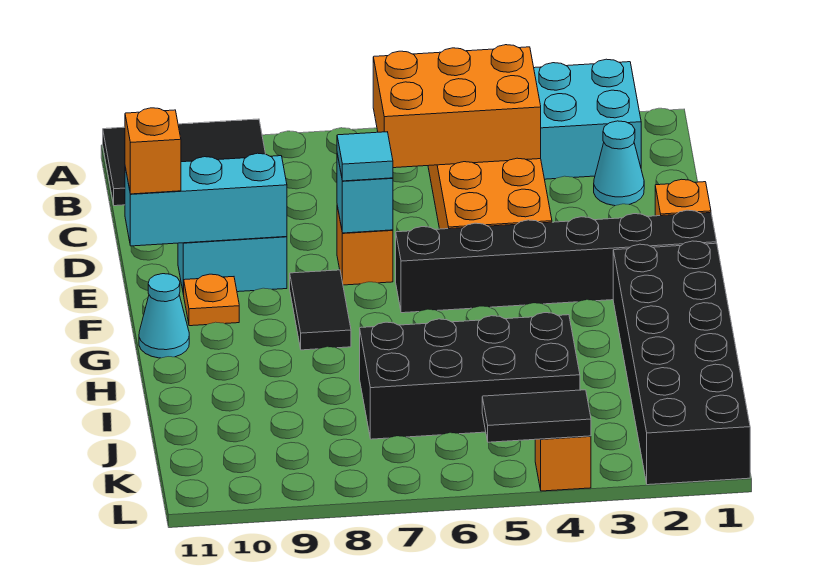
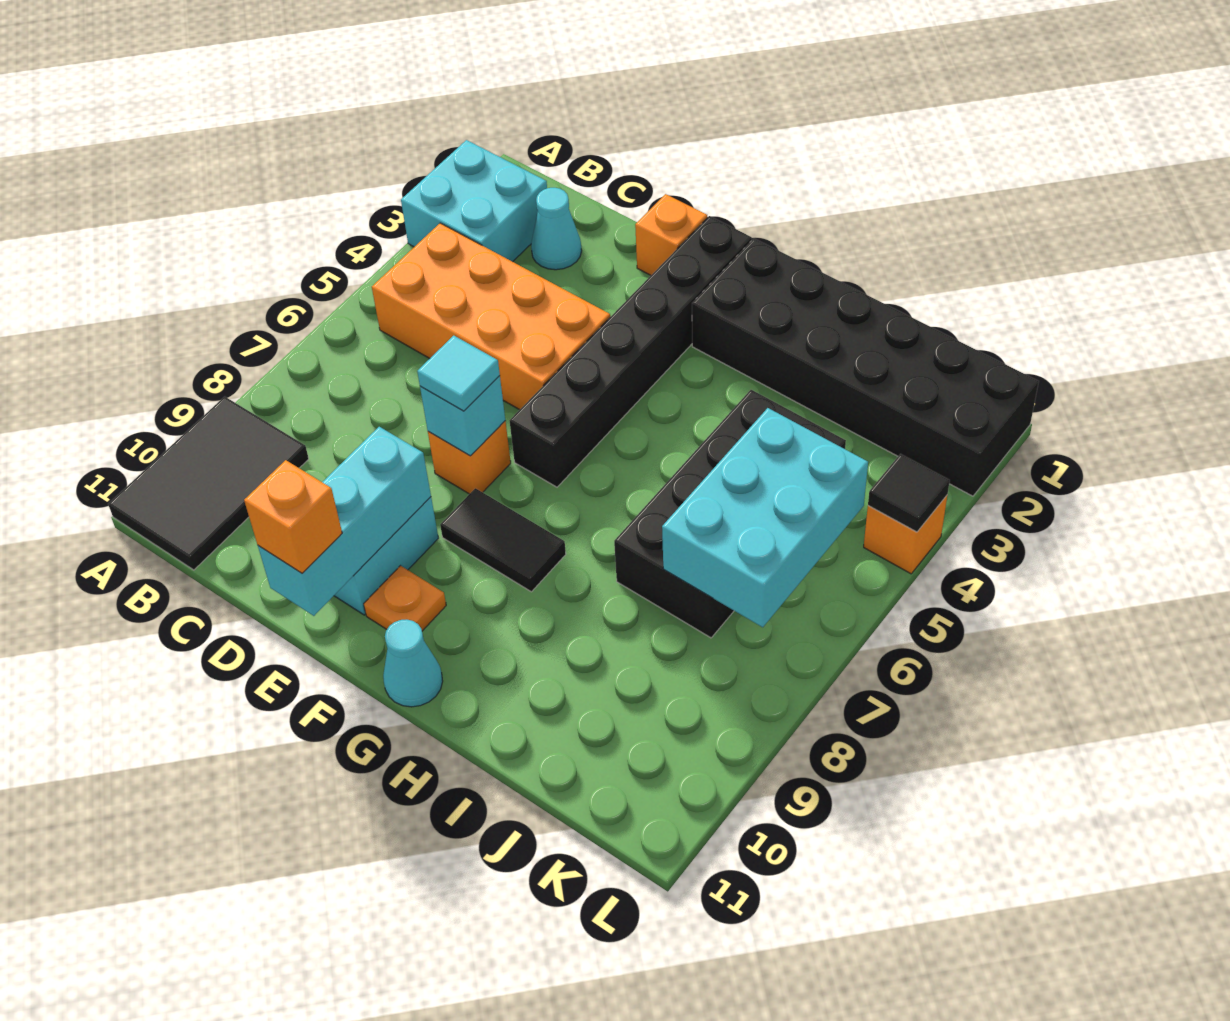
orange brick B4:C6 level 2 -> none
none -> cyan brick J5:K7 level 2
black tile L4:L5 level 2 -> black tile L4 level 2

